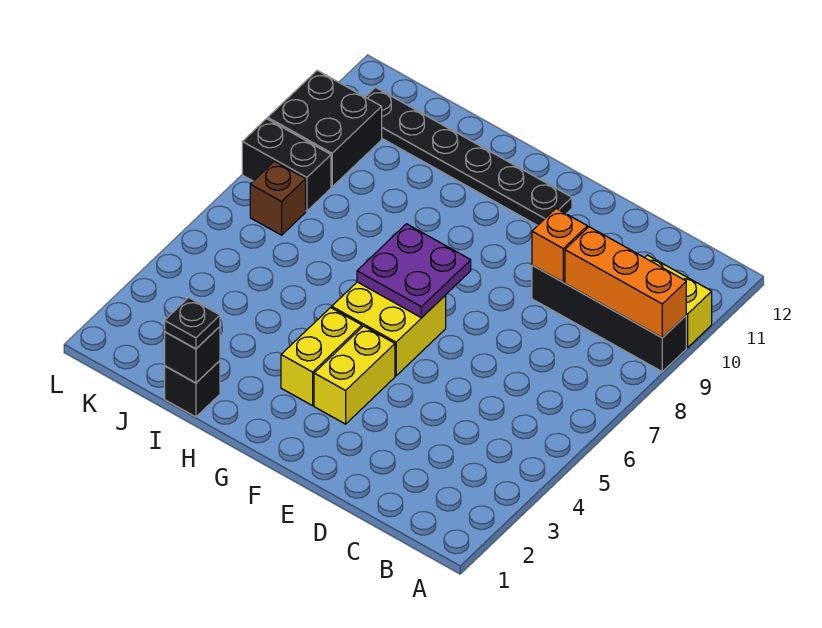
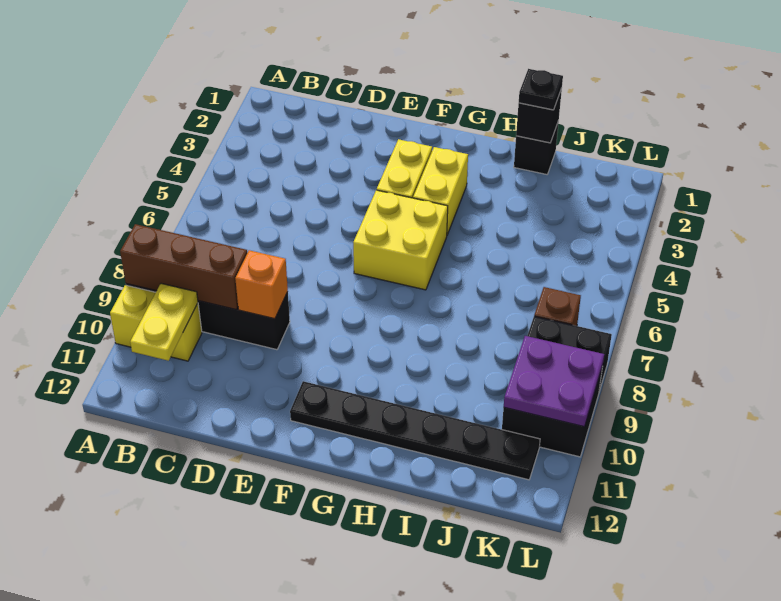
orange brick A9:C9 level 2 -> brown brick A9:C9 level 2
none -> yellow plate B10:B11 level 2
purple plate F6:G7 level 2 -> purple plate K9:L10 level 2

